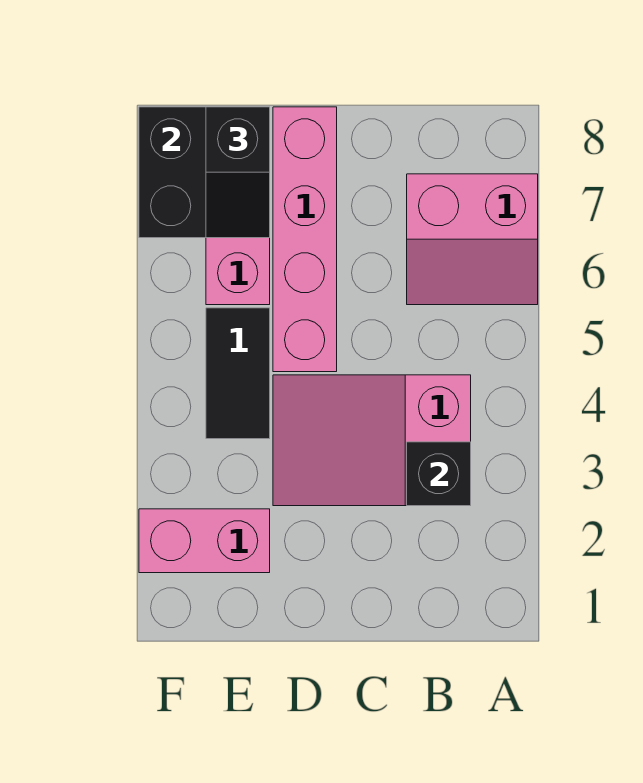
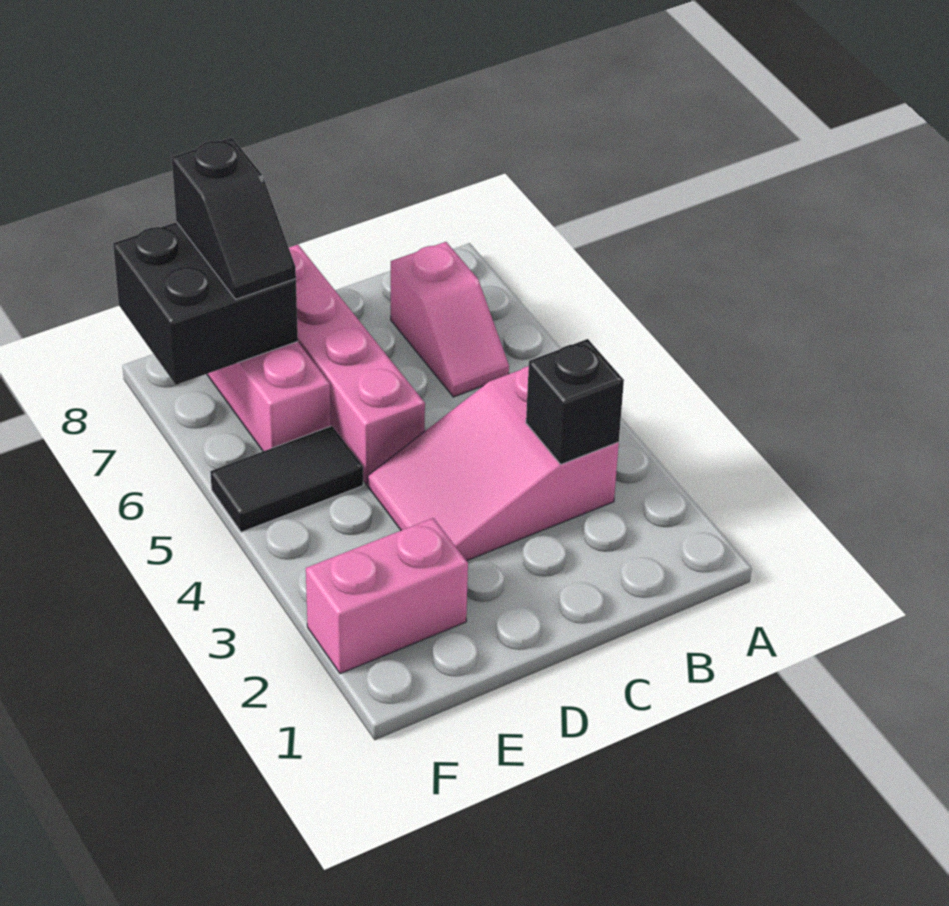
pink slope A6:B7 level 1 top 7 -> pink slope B6:B7 level 1 top 7
black tile E4:E5 level 1 -> black tile E5:F5 level 1

